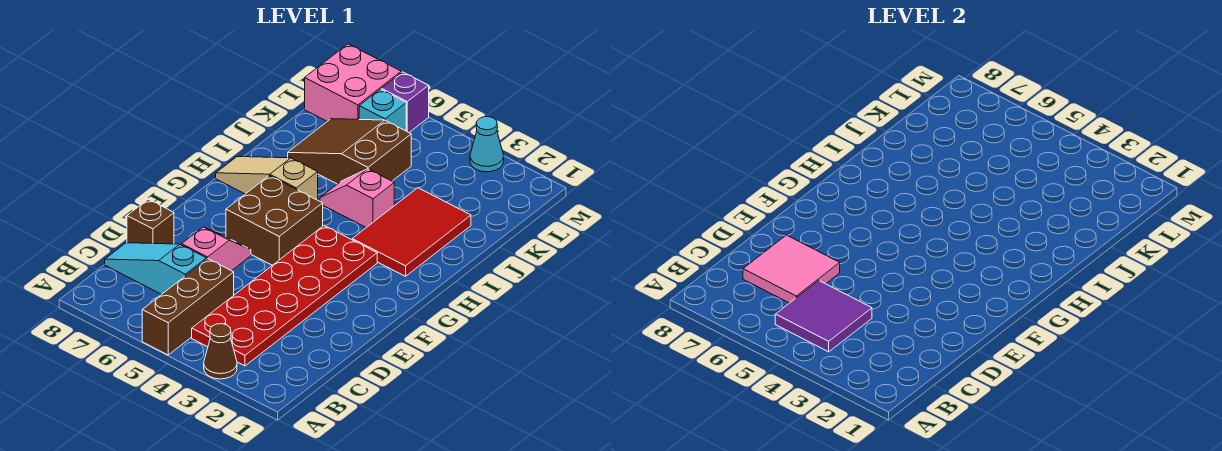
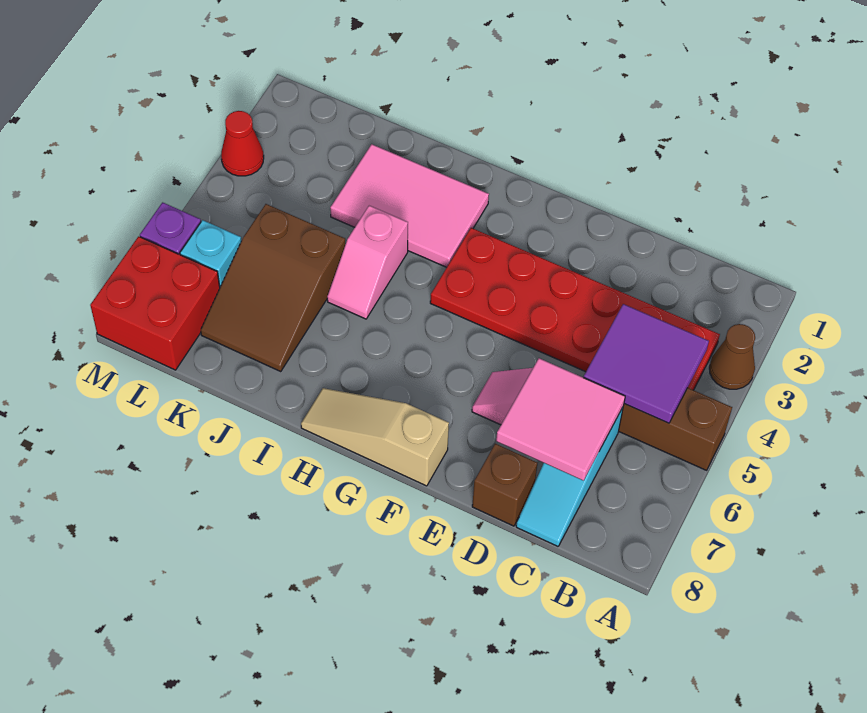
brown brick F5:G6 level 1 -> none
red tile H2:J3 level 1 -> pink tile H2:J3 level 1
tan slope H6:H8 level 1 top 6 -> tan slope F8:H8 level 1 top F
pink brick L7:M8 level 1 -> red brick L7:M8 level 1
cyan cone M3 level 1 -> red cone M3 level 1

